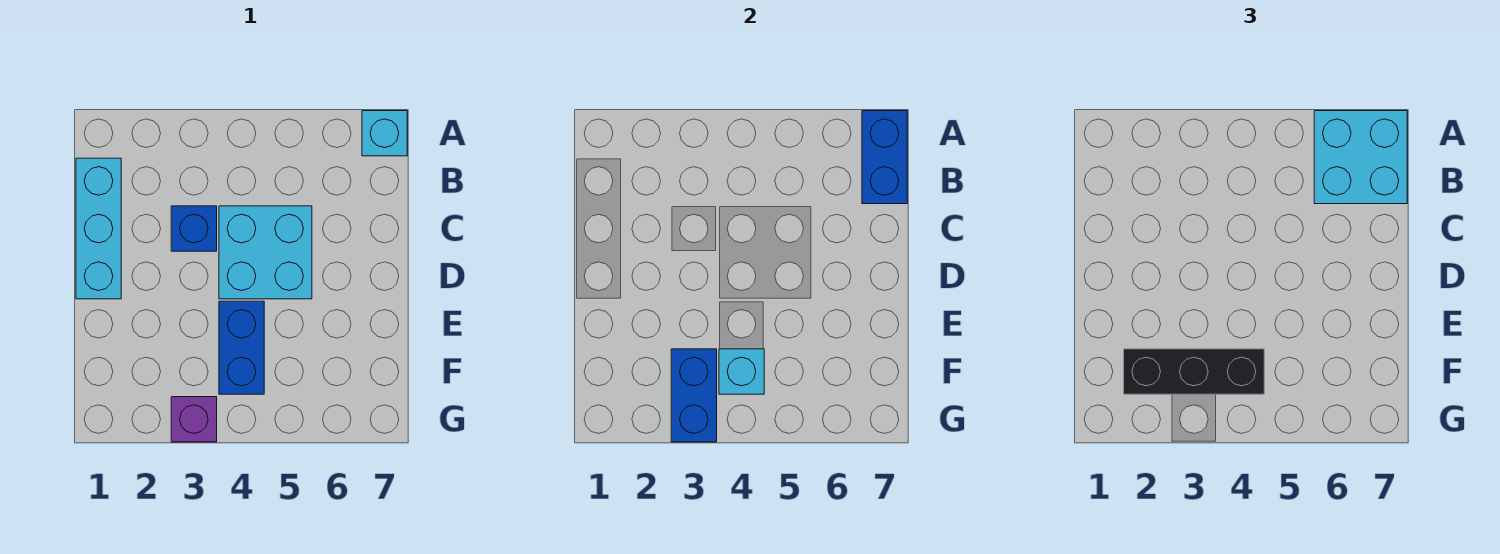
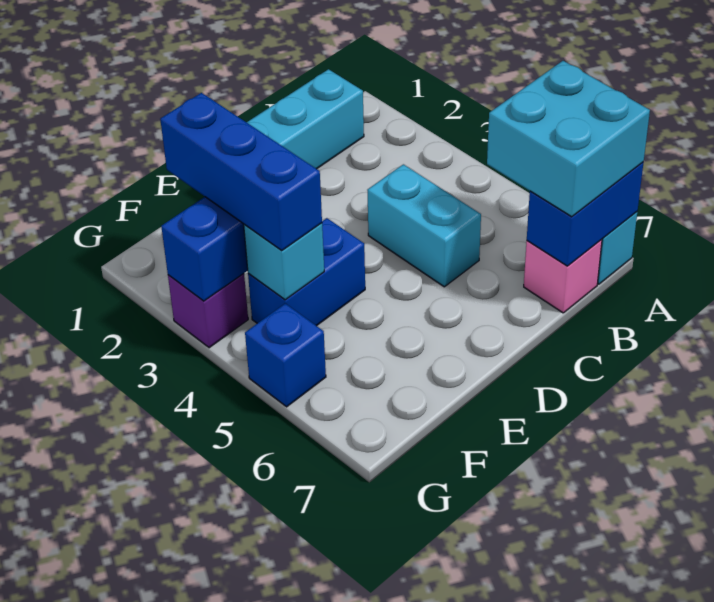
none -> pink brick B7 level 1
blue brick C3 level 1 -> blue brick G5 level 1
cyan brick C4:D5 level 1 -> cyan brick C4:C5 level 1
black brick F2:F4 level 3 -> blue brick F2:F4 level 3

